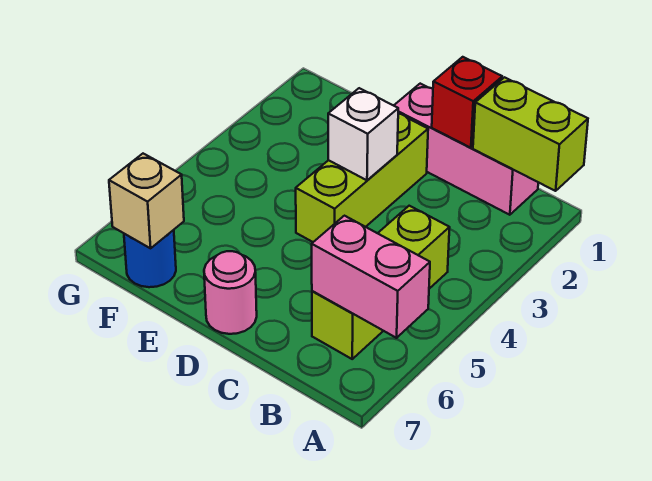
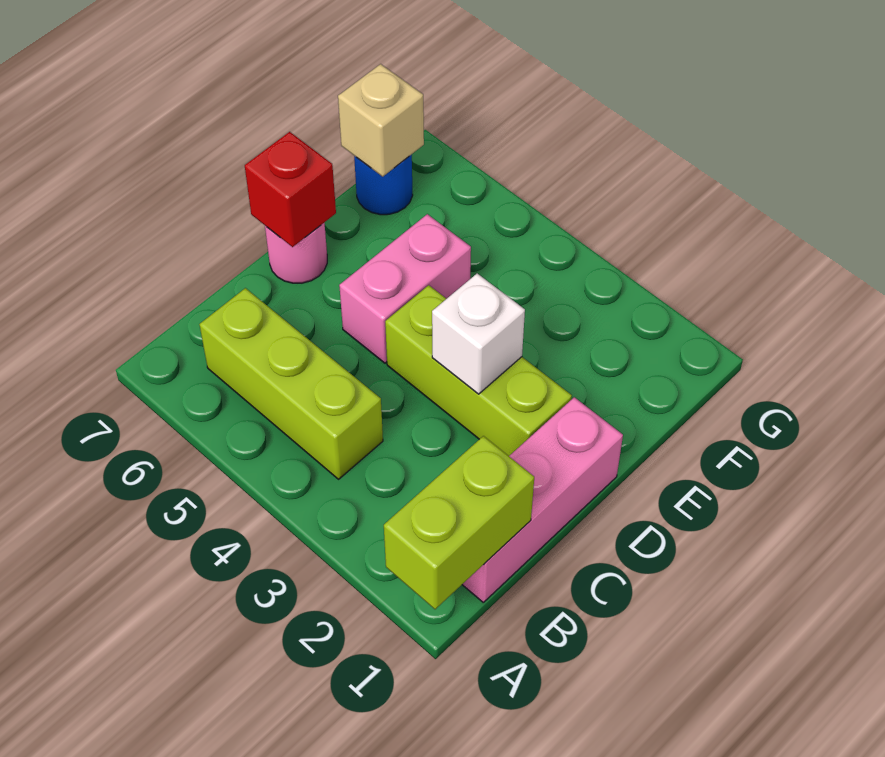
pink brick A6:B6 level 2 -> pink brick D5:E5 level 1
red brick C1 level 2 -> red brick D7 level 2

